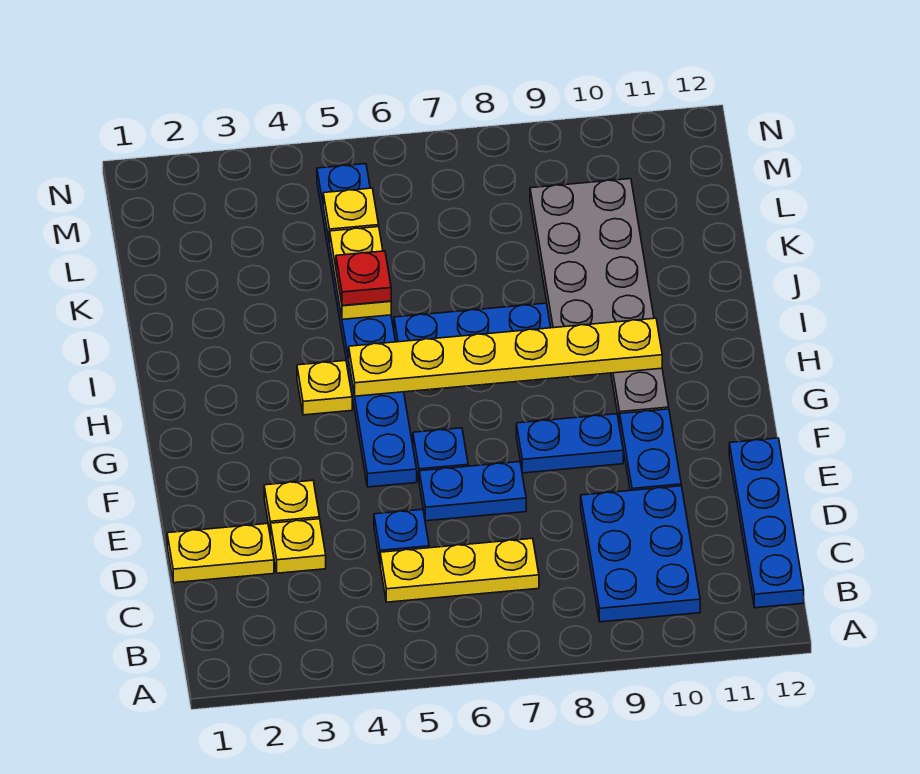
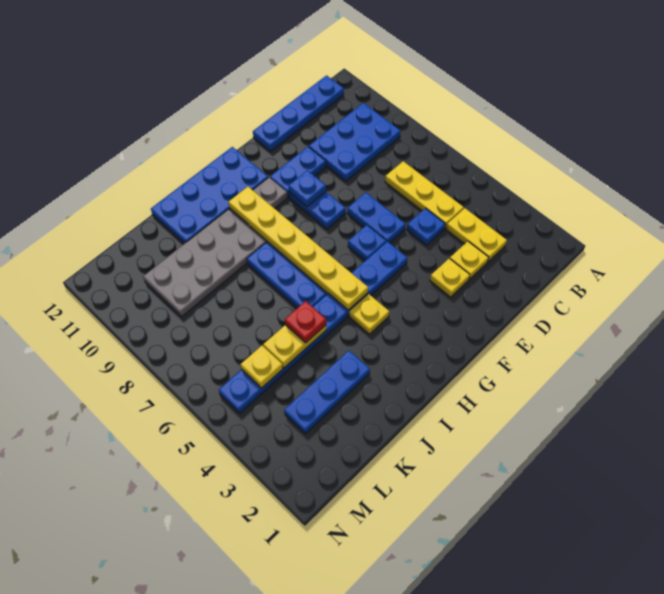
yellow plate D1:D2 level 1 -> yellow plate C3:C4 level 1
none -> blue plate F9 level 2
none -> blue plate G11:J12 level 1
none -> blue plate J3:L3 level 1

